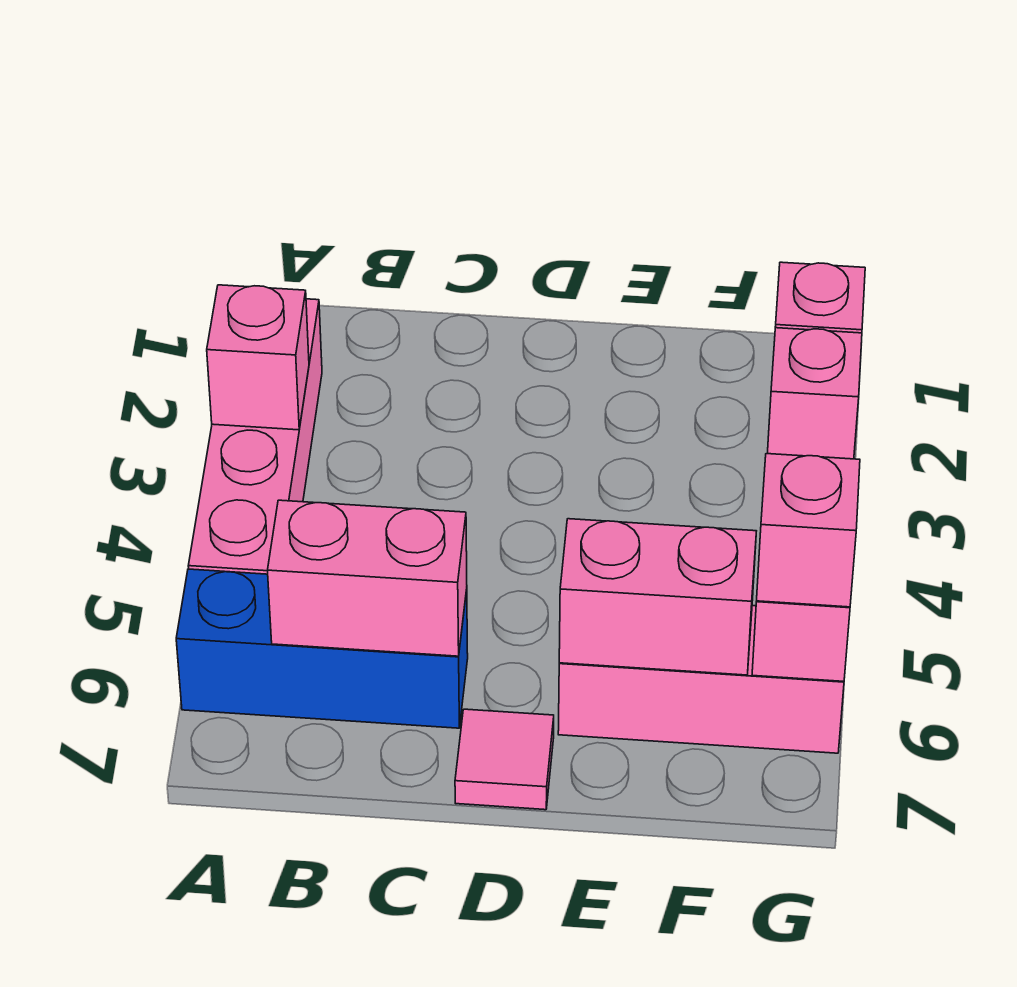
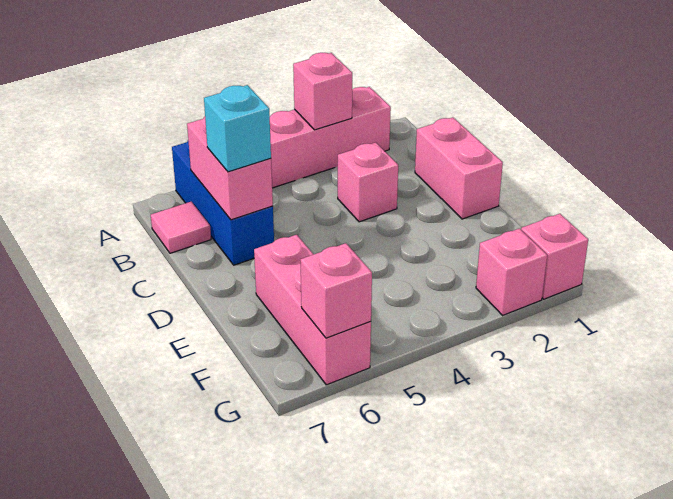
none -> cyan brick C6 level 3
pink tile D7 level 1 -> pink tile B7 level 1
pink brick E6:F6 level 2 -> pink brick C1:D1 level 1
pink brick G6 level 3 -> pink brick C3 level 1

